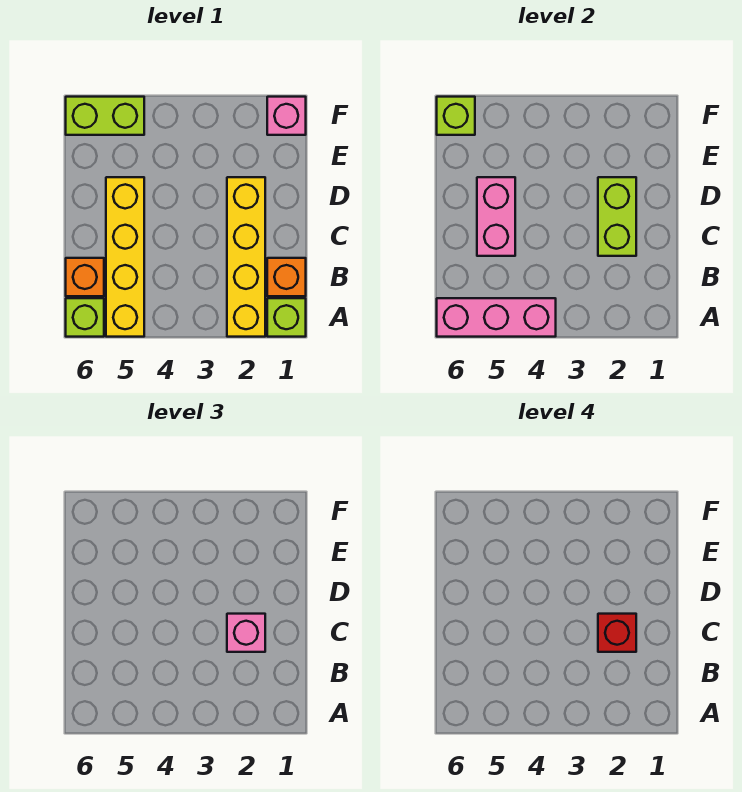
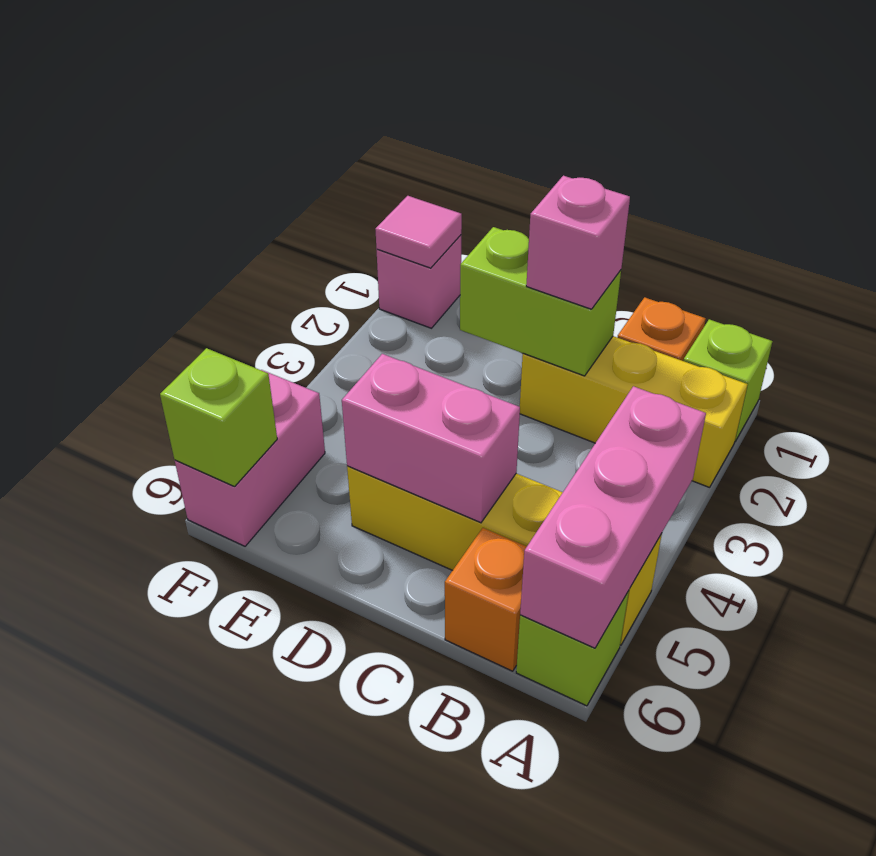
yellow brick A2:D2 level 1 -> yellow brick A2:C2 level 1
red brick C2 level 4 -> none
none -> pink tile F1 level 2
lime brick F5:F6 level 1 -> pink brick F5:F6 level 1

